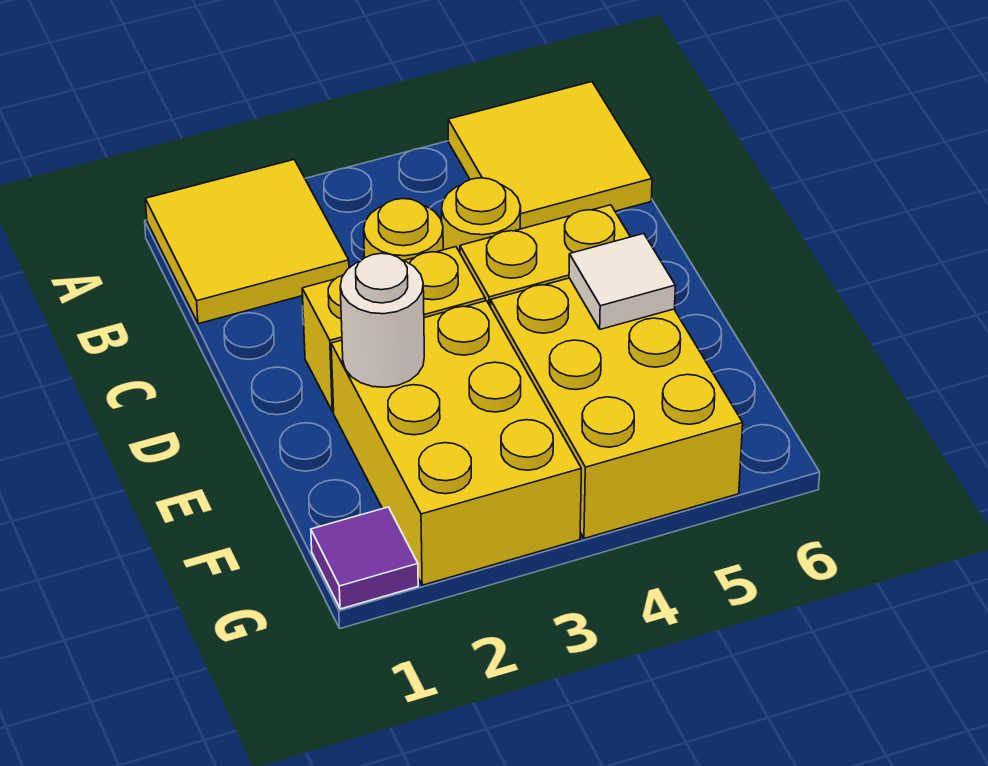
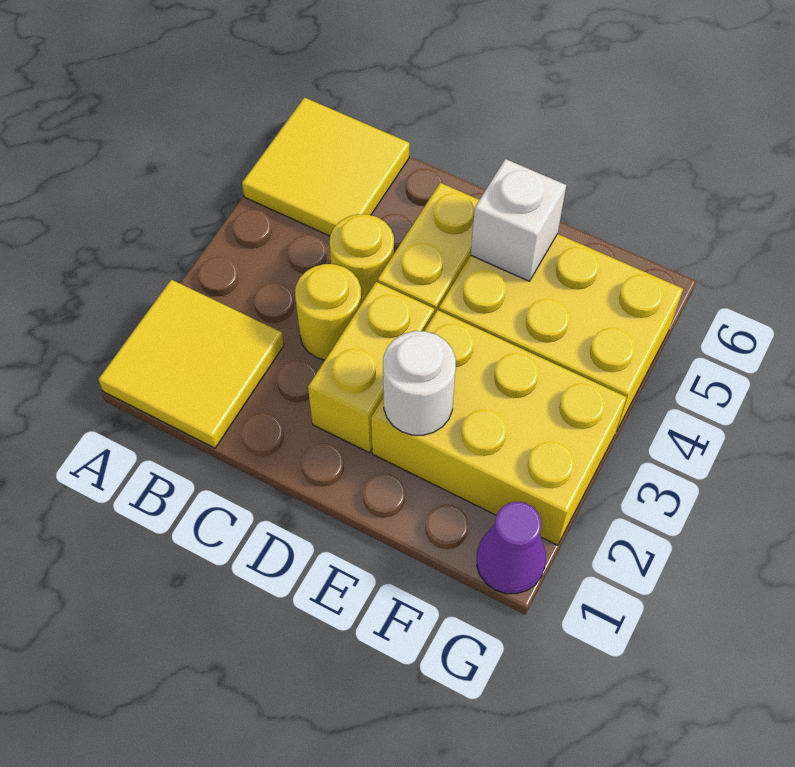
white tile E5 level 2 -> white brick E5 level 2
purple tile G1 level 1 -> purple cone G1 level 1

